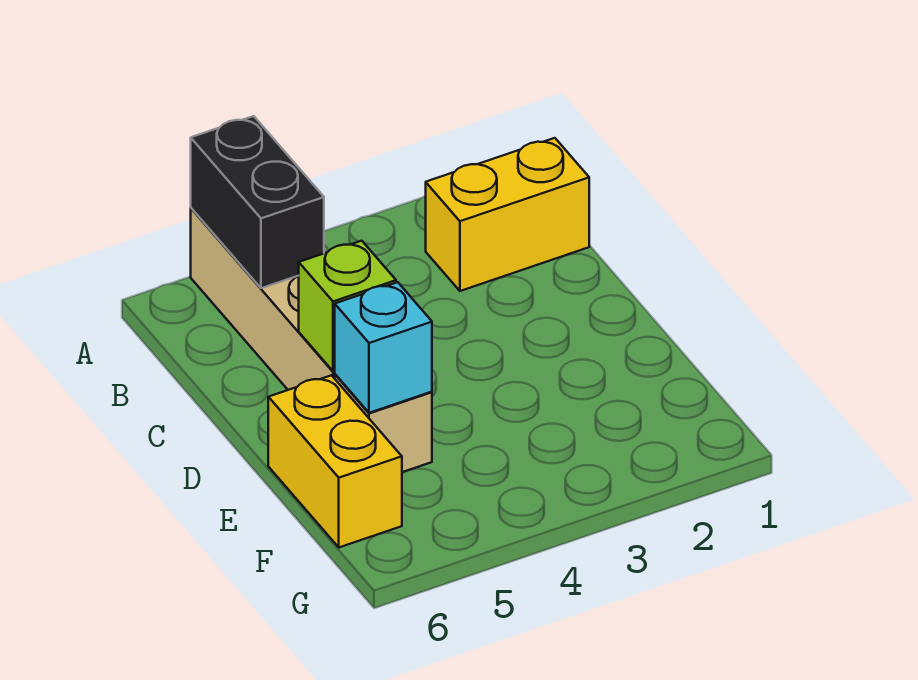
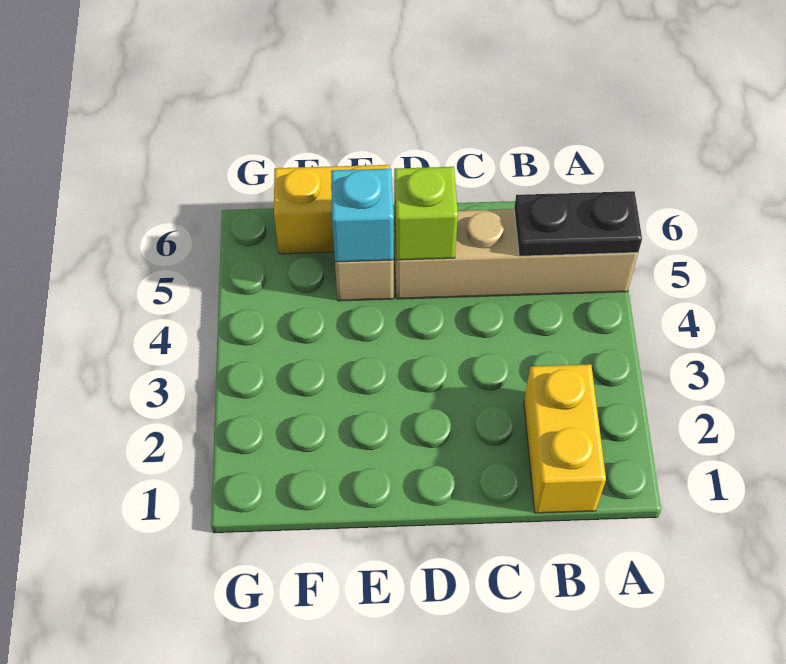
black brick A5:B5 level 2 -> black plate A5:B5 level 2

